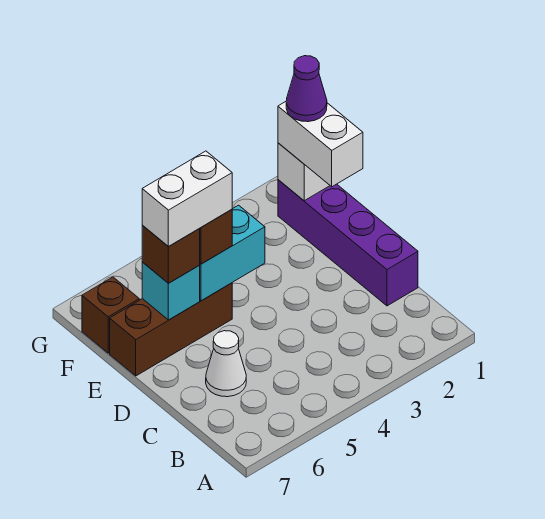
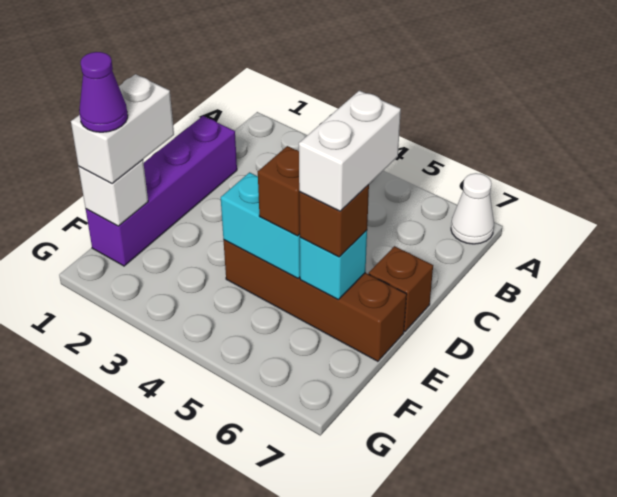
white cone C6 level 1 -> white cone A7 level 1
brown brick E5:E7 level 1 -> brown brick E4:E7 level 1
white brick E5:E6 level 4 -> white brick D6:E6 level 4
brown brick F7 level 1 -> brown brick D7 level 1

